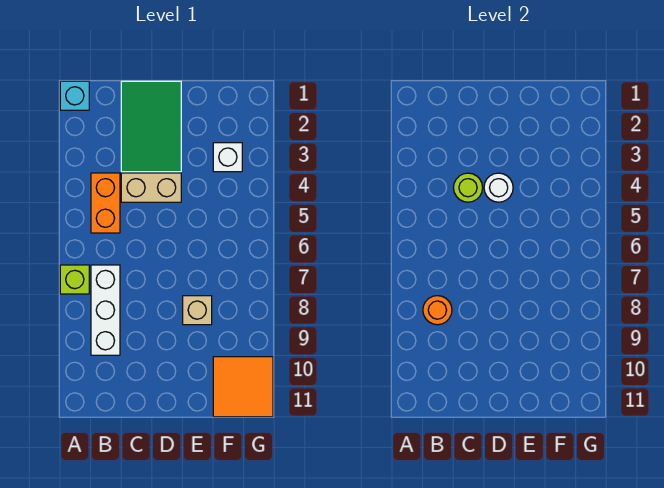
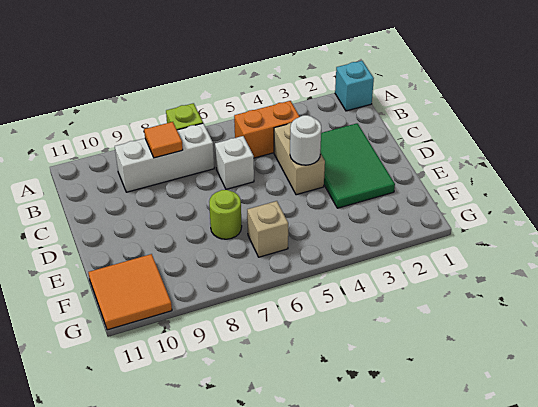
orange round brick B8 level 2 -> orange tile B8 level 2
green tile C1:D3 level 1 -> green tile C2:E3 level 1
lime round brick C4 level 2 -> lime round brick E7 level 1
tan brick E8 level 1 -> tan brick F6 level 1
white brick F3 level 1 -> white brick C6 level 1

